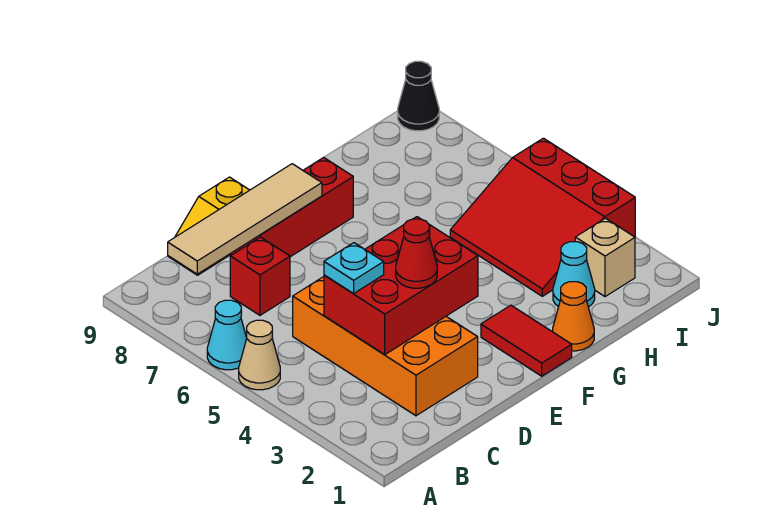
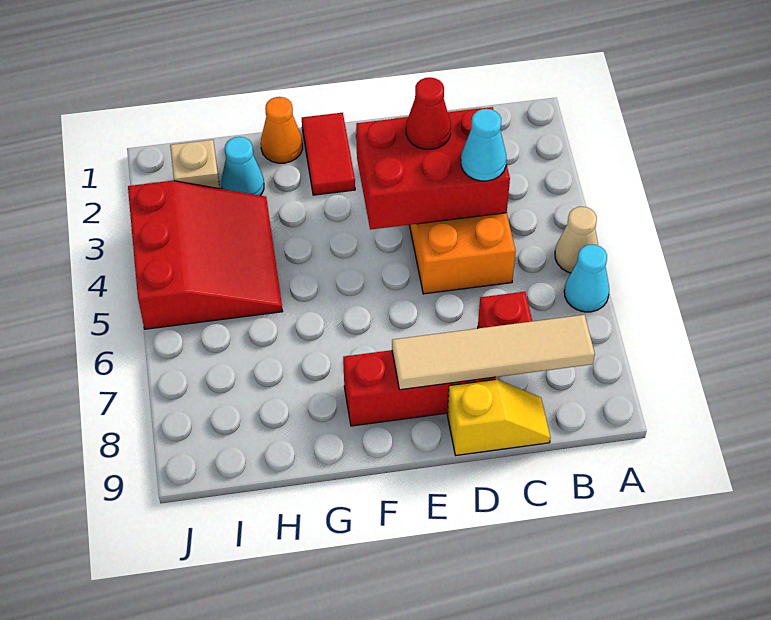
cyan plate C4 level 3 -> cyan cone C4 level 3
black cone J9 level 1 -> none

